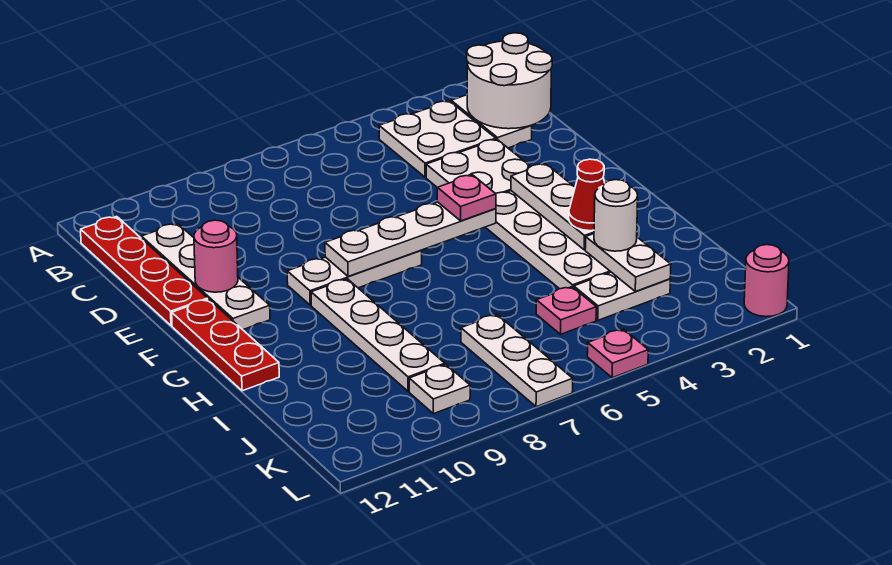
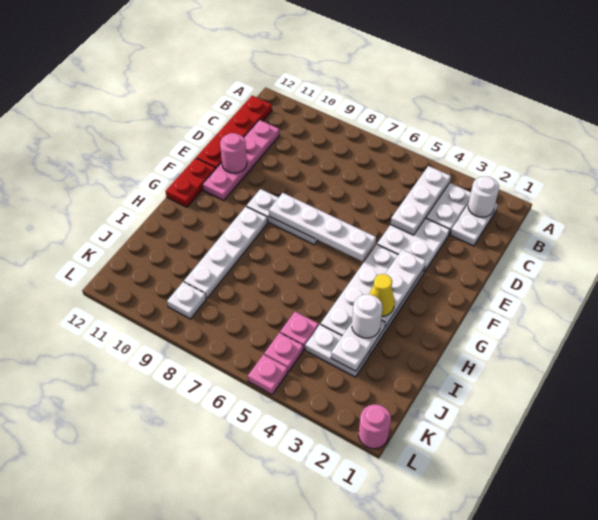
white round brick B1:C2 level 2 -> white round brick B2 level 2
white plate C11:F11 level 1 -> pink plate C11:F11 level 1
pink plate F5 level 3 -> pink plate K5 level 1
red plate F12:H12 level 1 -> red plate F12:G12 level 1
red cone H3 level 3 -> yellow cone H3 level 3
white plate J7:L7 level 1 -> white plate B4:D4 level 2

